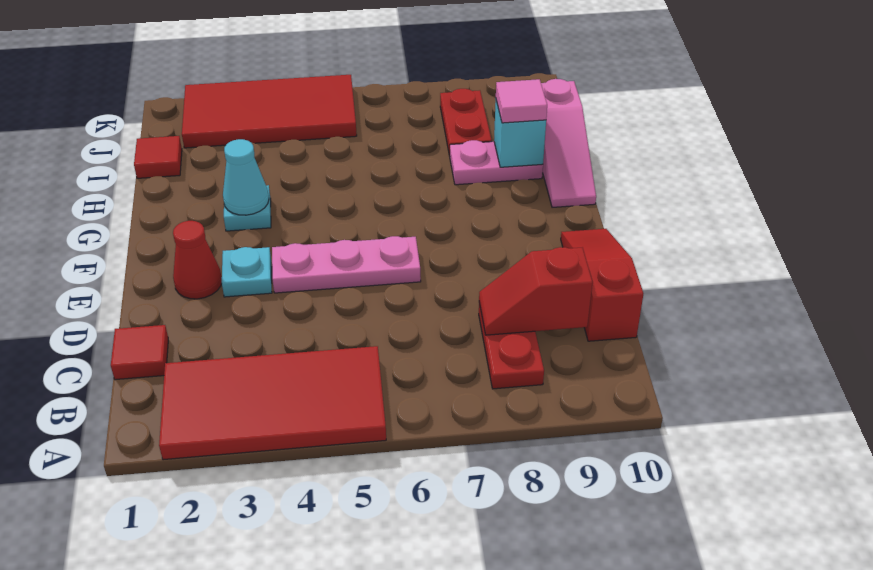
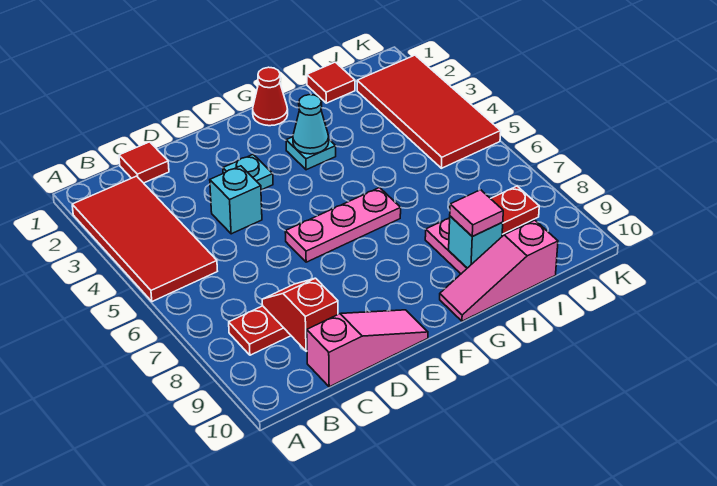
red slope C10:E10 level 1 top C -> pink slope C10:E10 level 1 top C
none -> cyan brick D4 level 1
red cone E2 level 1 -> red cone G1 level 1
pink plate E4:E6 level 1 -> pink plate E6:G6 level 1

